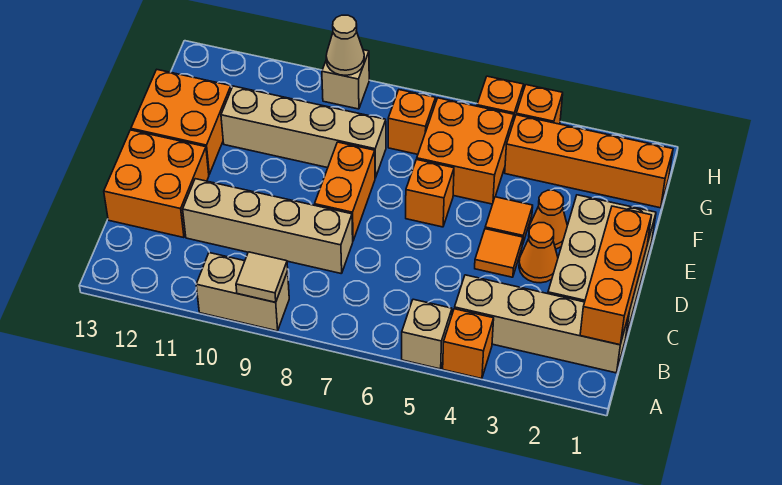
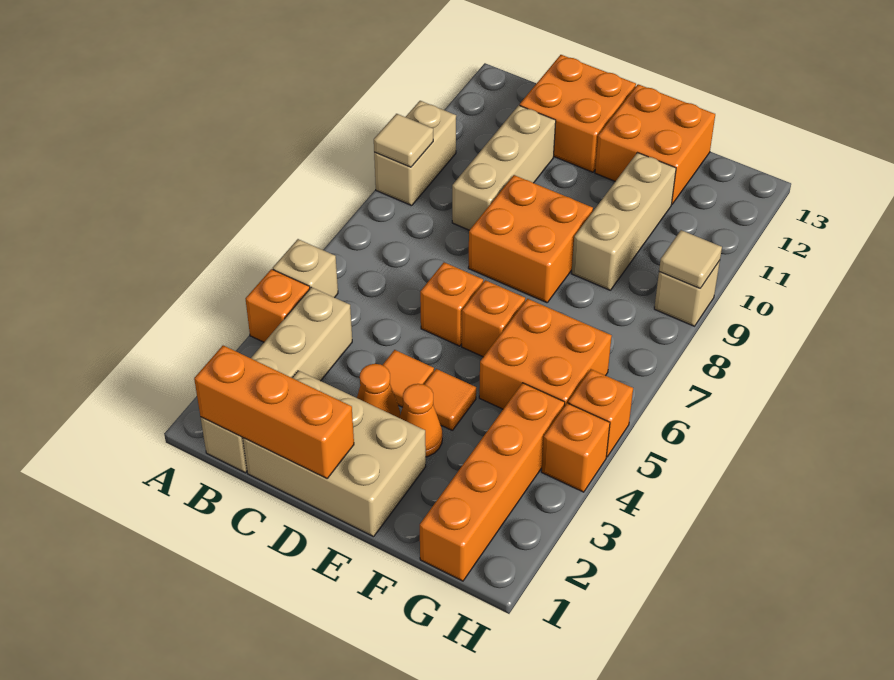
tan brick C8:C11 level 1 -> tan brick C9:C11 level 1
orange brick D8:E8 level 1 -> orange brick D8:E9 level 1
tan brick F8:F11 level 1 -> tan brick F9:F11 level 1
orange brick G7 level 1 -> orange brick D6 level 1
tan cone H9 level 2 -> tan tile H9 level 2

